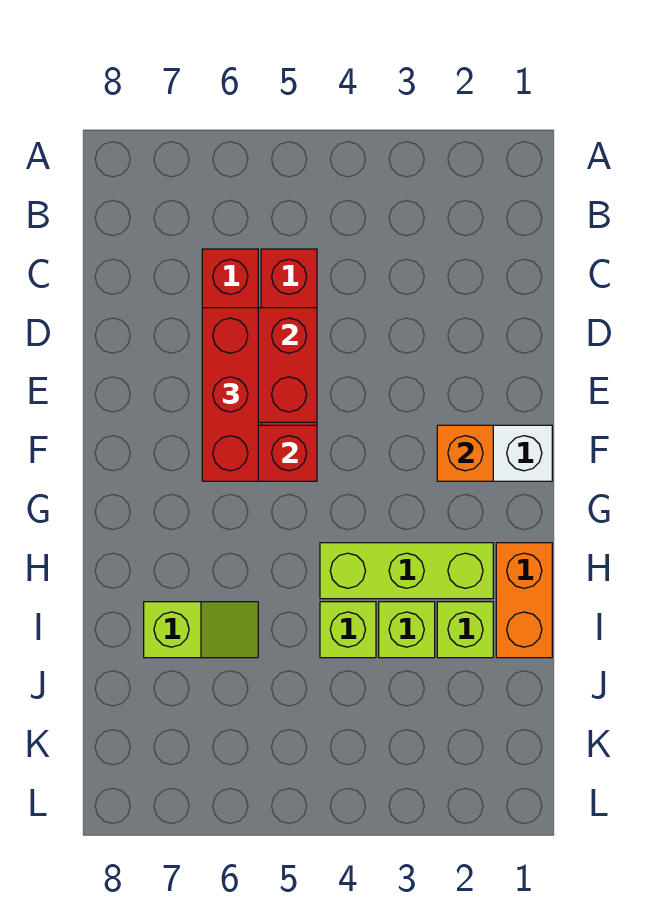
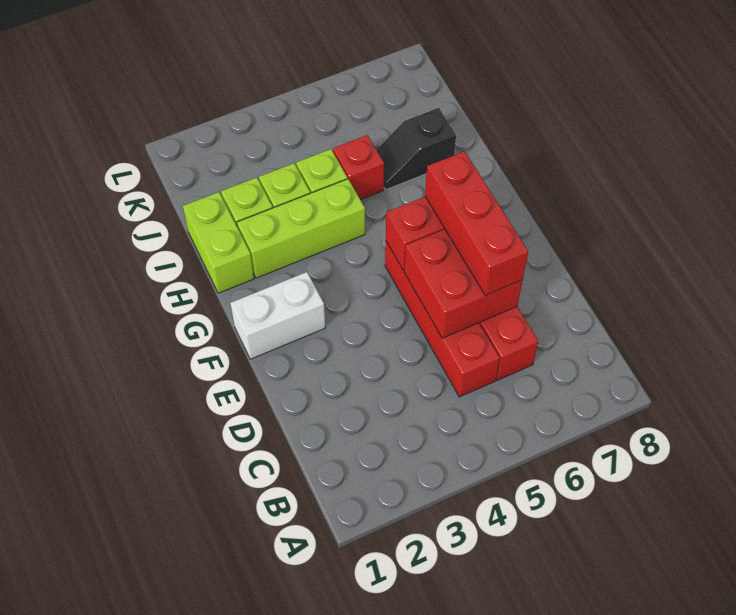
orange brick F2 level 2 -> none
orange brick H1:I1 level 1 -> lime brick H1:I1 level 1
none -> red brick I5 level 1
lime slope I6:I7 level 1 top 7 -> black slope I6:I7 level 1 top 7

